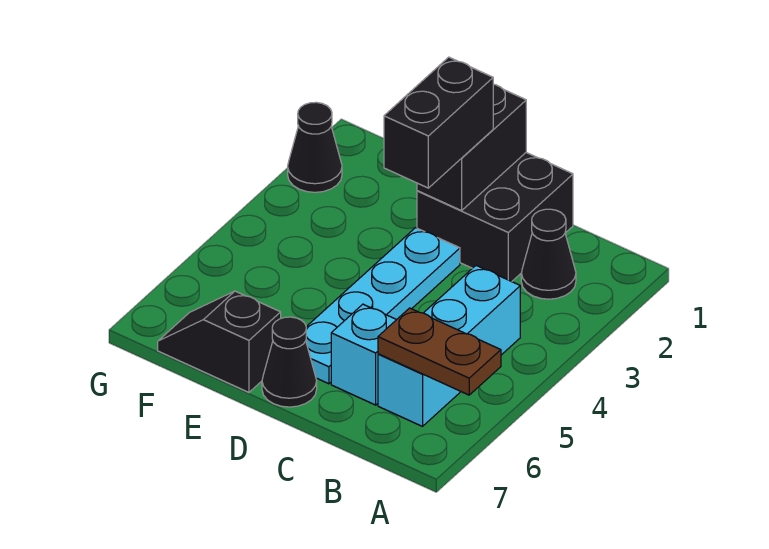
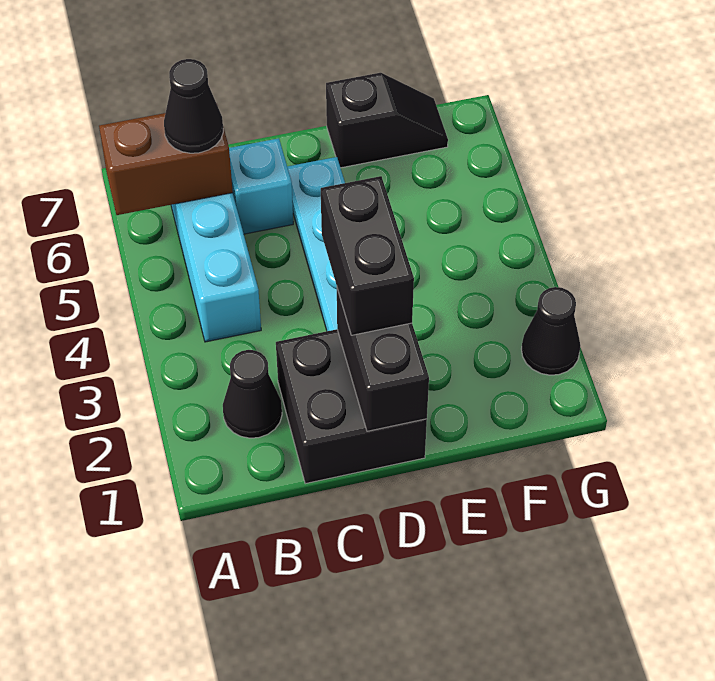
brown plate A6:B6 level 2 -> brown brick A6:B6 level 2
black cone D7 level 1 -> black cone B6 level 3

